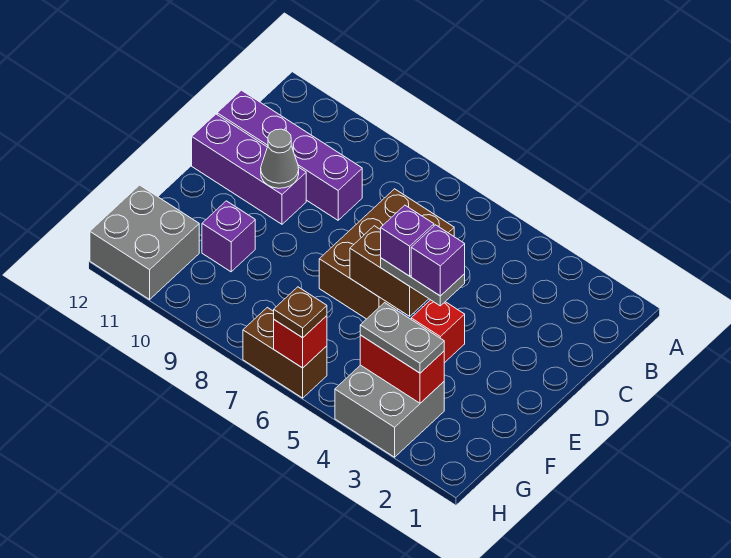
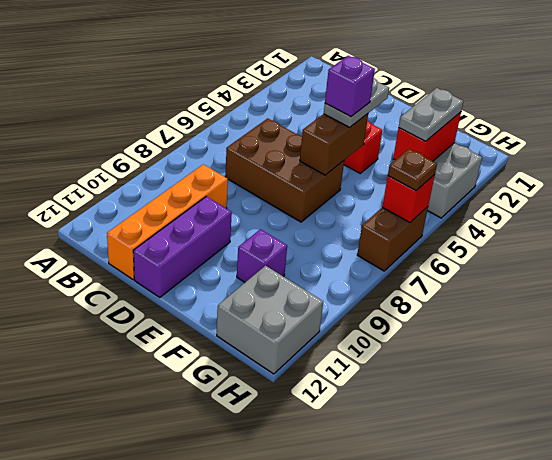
purple brick C9:C12 level 1 -> orange brick C9:C12 level 1
grey cone D10 level 2 -> none
purple brick E4 level 4 -> none

